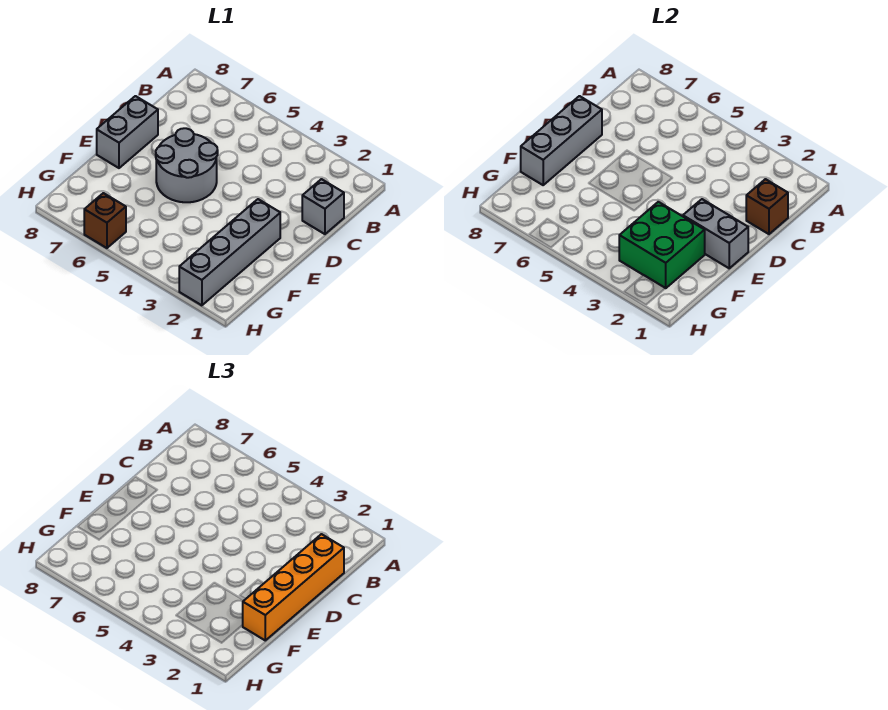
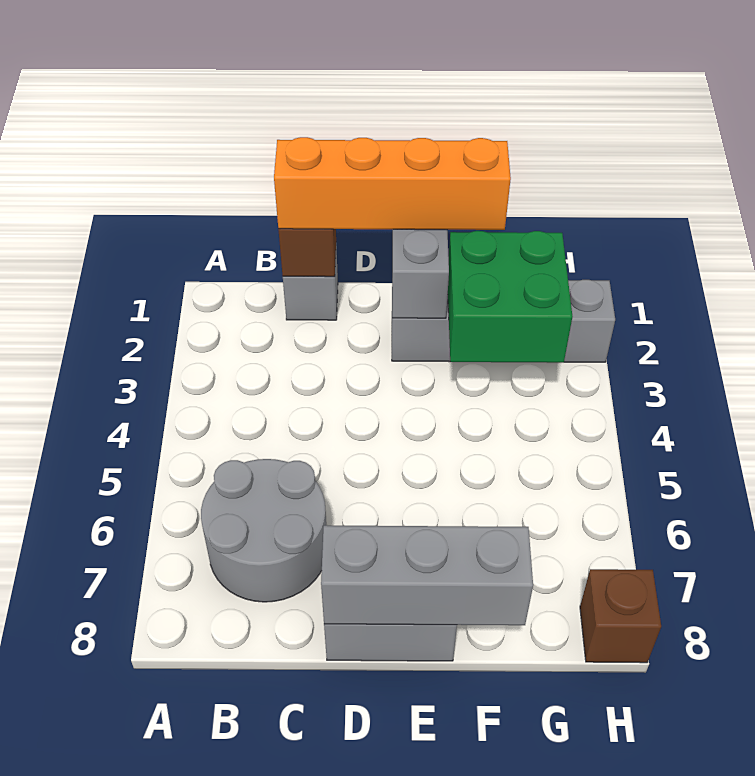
grey round brick D5:E6 level 1 -> grey round brick B6:C7 level 1
brown brick H6 level 1 -> brown brick H8 level 1

